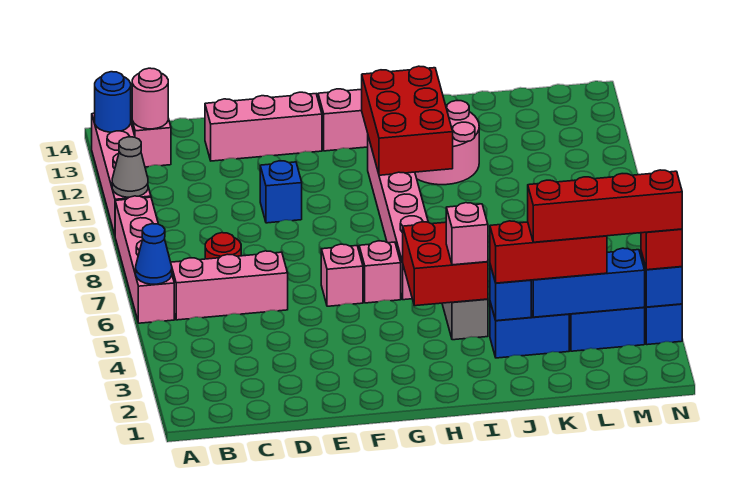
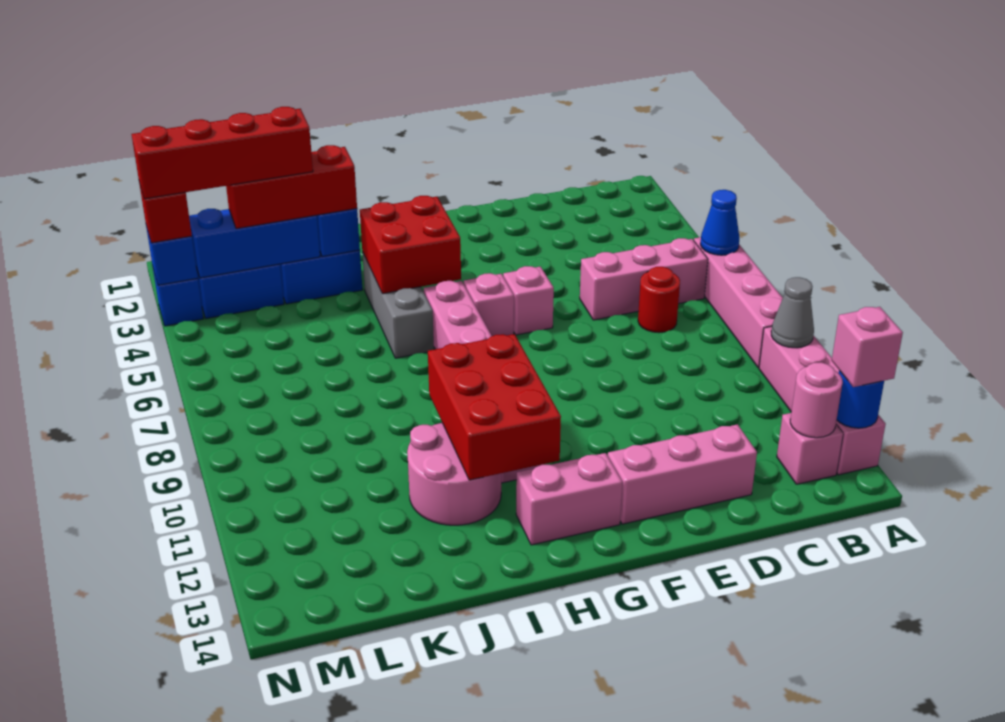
blue brick E10 level 1 -> none
pink brick I4 level 3 -> pink brick A13 level 3

